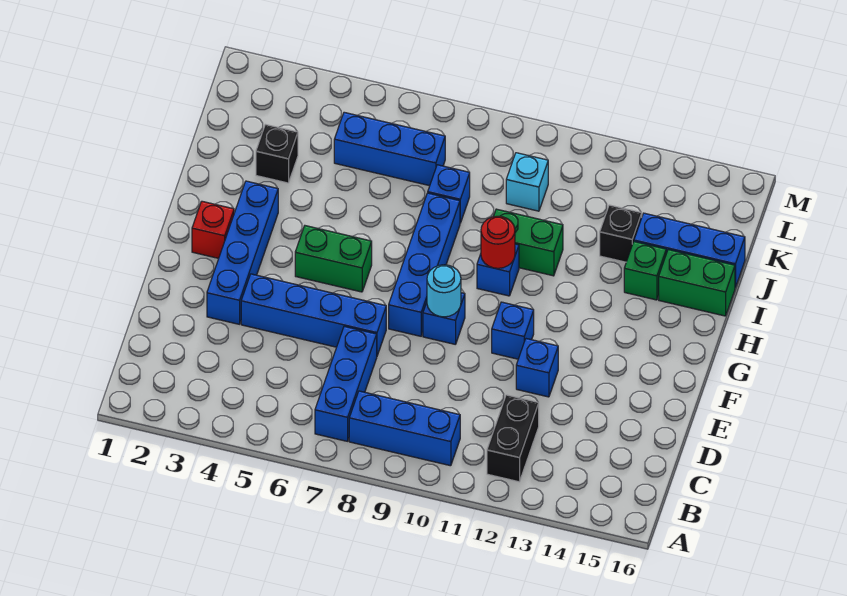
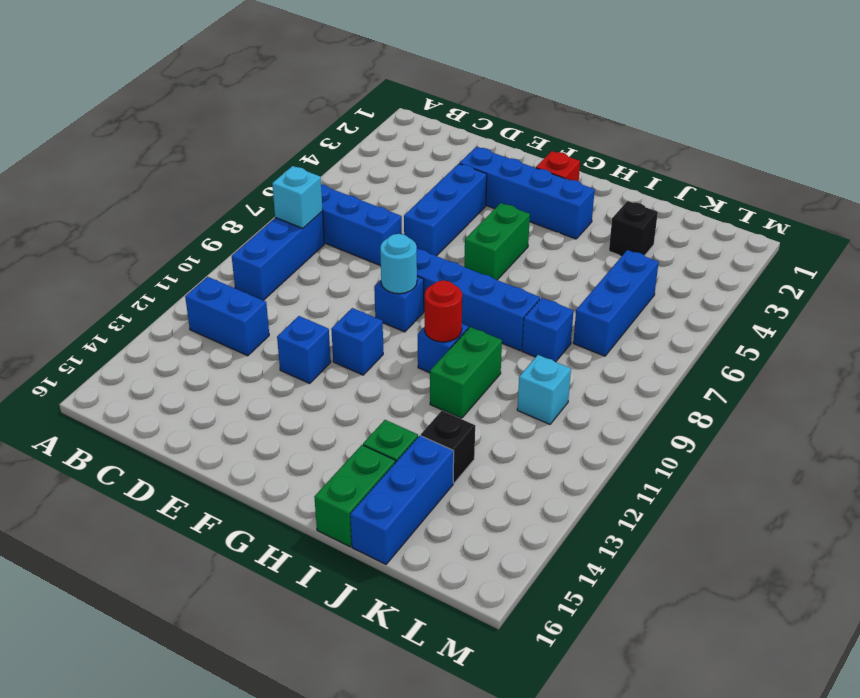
none -> cyan brick B8 level 2
black brick B12:C12 level 1 -> blue brick B12:C12 level 1
blue brick E4:E7 level 1 -> blue brick E4:E6 level 1

